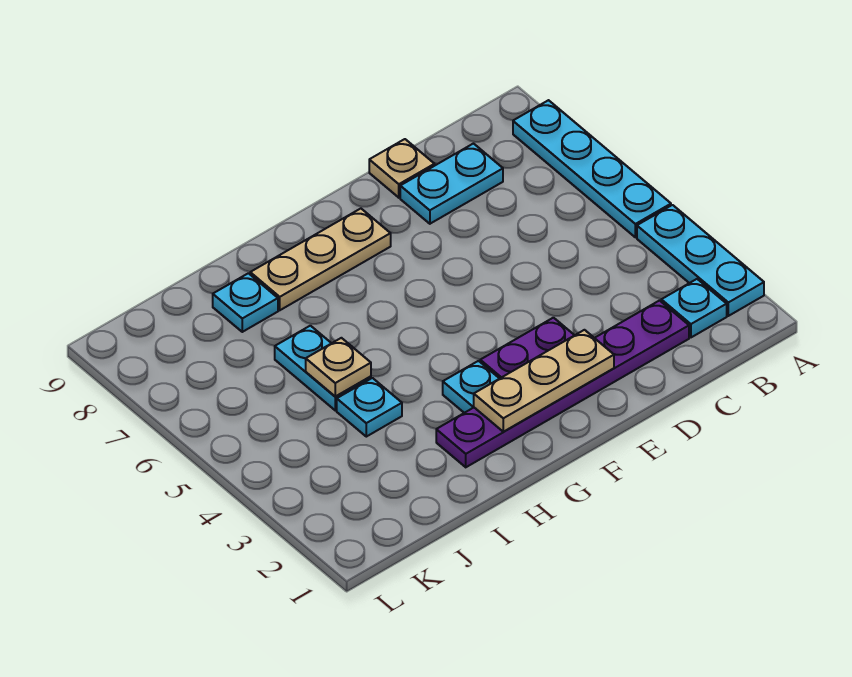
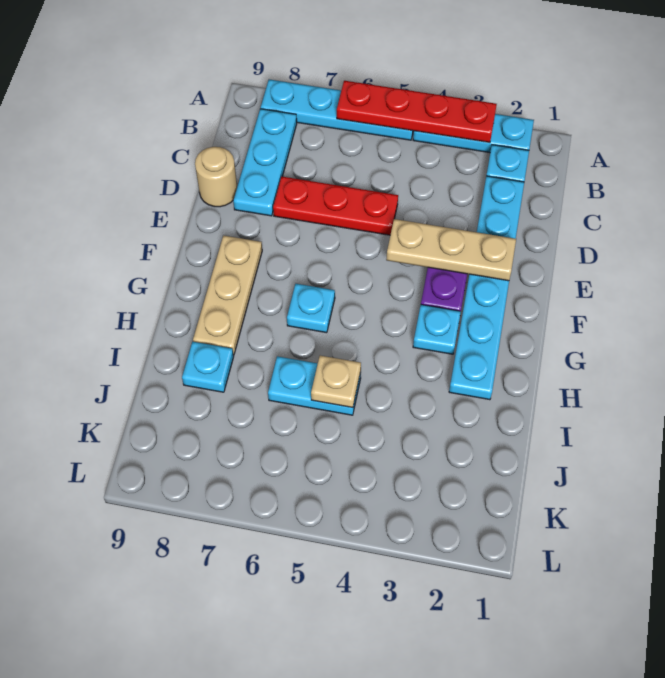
none -> red plate A3:A6 level 2
purple plate C2:H2 level 1 -> cyan plate C2:H2 level 1
cyan plate C8:D8 level 1 -> cyan plate B8:D8 level 1
none -> red plate D5:D7 level 1
tan plate D9 level 1 -> tan round brick D9 level 1
tan plate E2:G2 level 2 -> tan plate E2:E4 level 2
cyan plate I4 level 1 -> cyan plate G6 level 1

